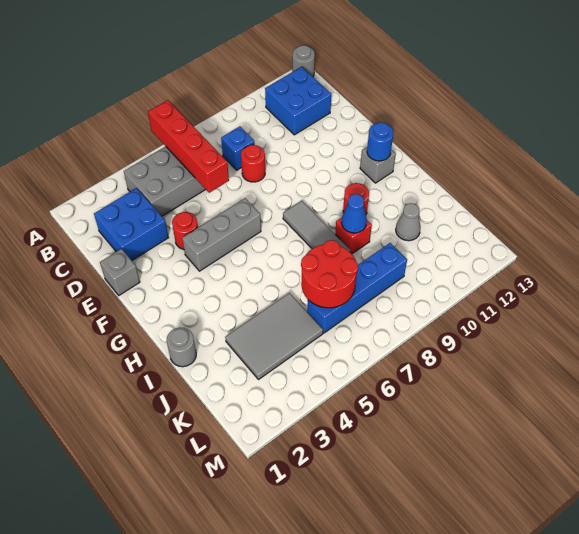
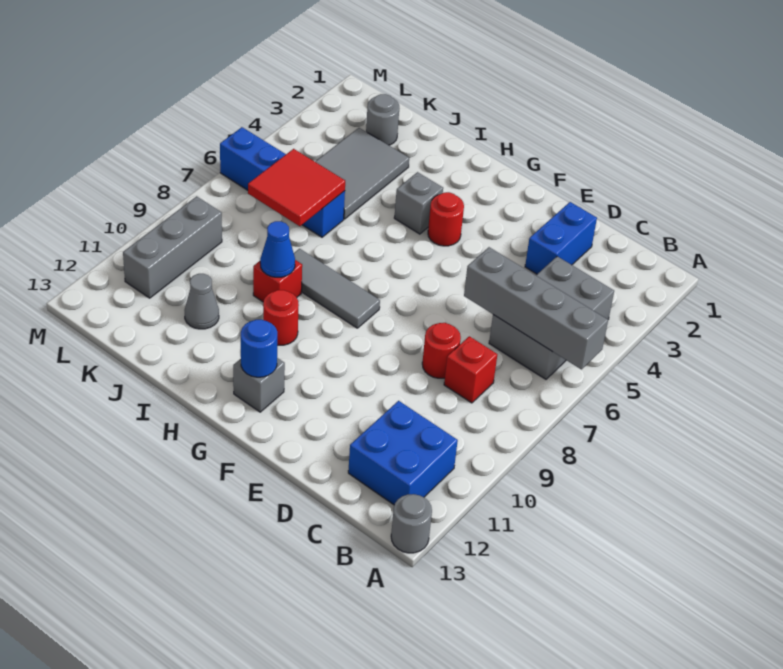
red brick A6:D6 level 2 -> grey brick A6:D6 level 2
blue brick C2:D3 level 1 -> blue brick D2:D3 level 1
blue brick C8 level 1 -> red brick C8 level 1
grey brick E1 level 1 -> grey brick H4 level 1
red round brick E4 level 1 -> red round brick G4 level 1
grey brick F4:F6 level 1 -> grey brick L9:L11 level 1
grey round brick I1 level 1 -> grey round brick K2 level 1
red round brick J6:K7 level 2 -> red tile J6:K7 level 2
blue brick K6:K9 level 1 -> blue brick J6:M6 level 1

